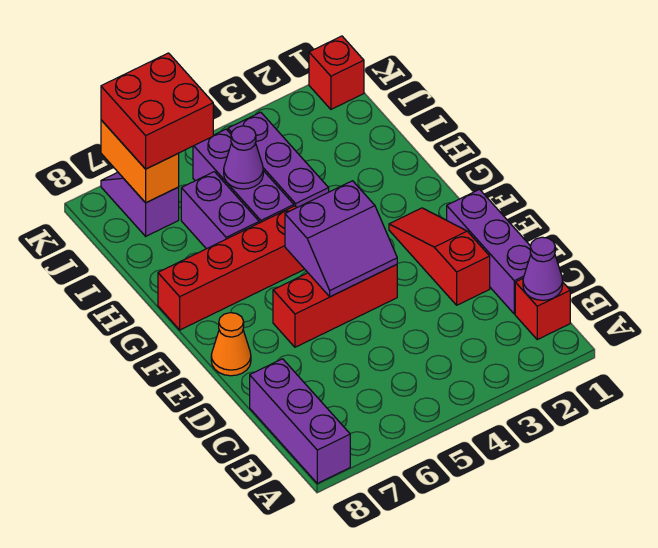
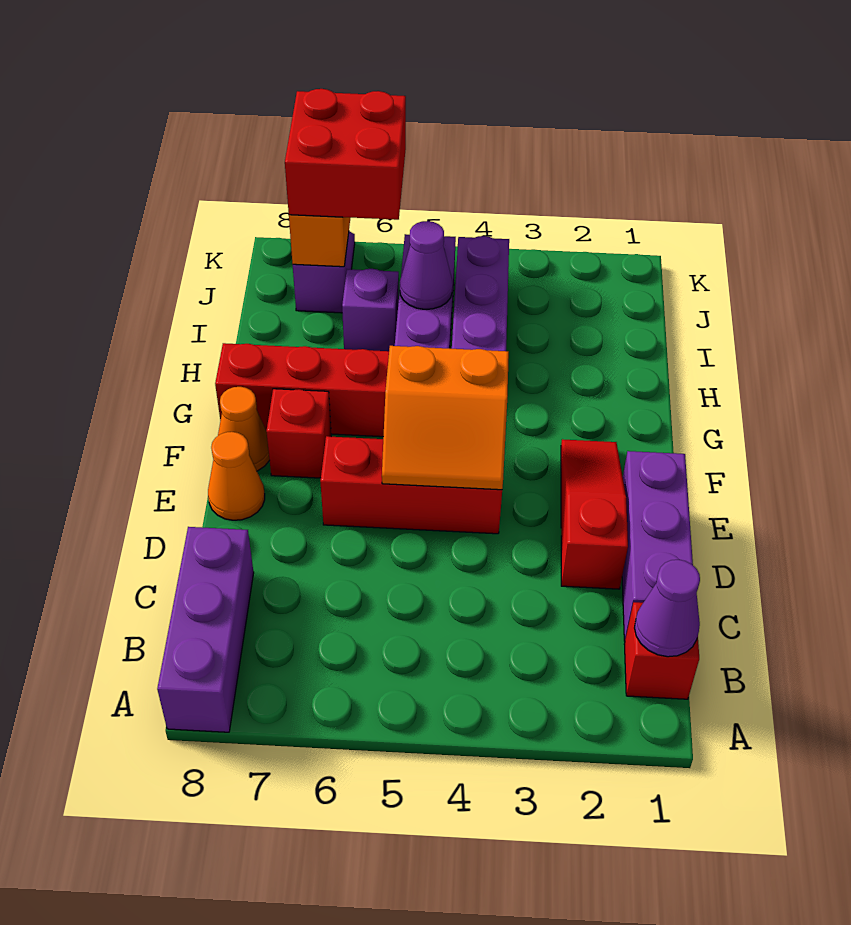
purple slope E4:F5 level 2 top F -> orange slope E4:F5 level 2 top F
none -> orange cone F8 level 1
purple brick H6:I6 level 1 -> purple brick I6 level 1
red brick K1 level 1 -> red brick F7 level 1

